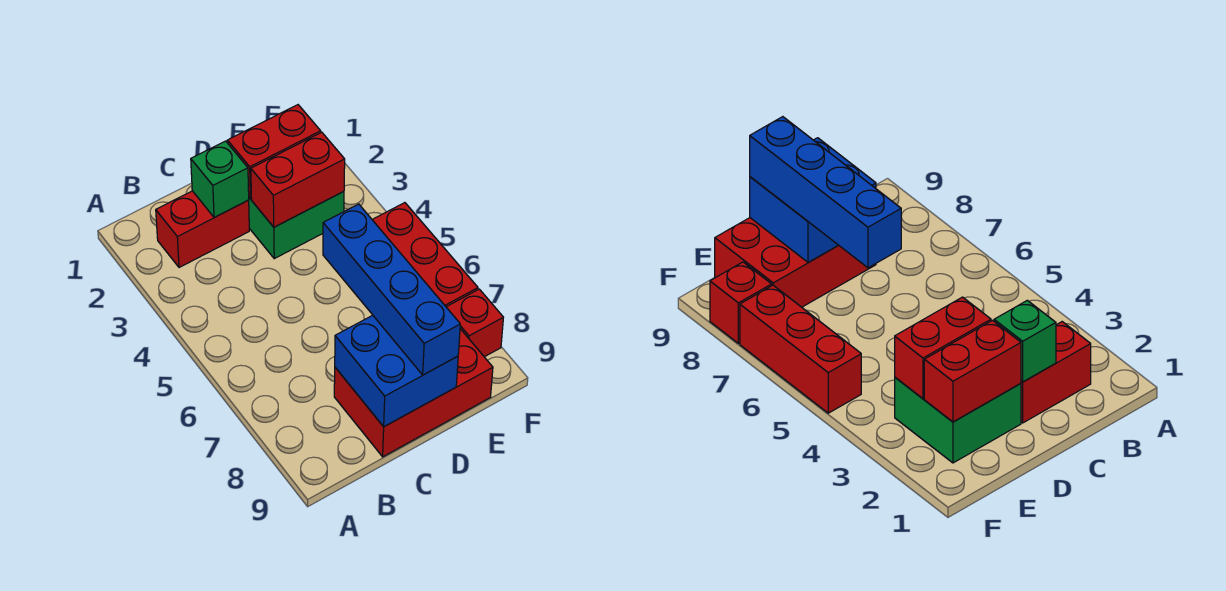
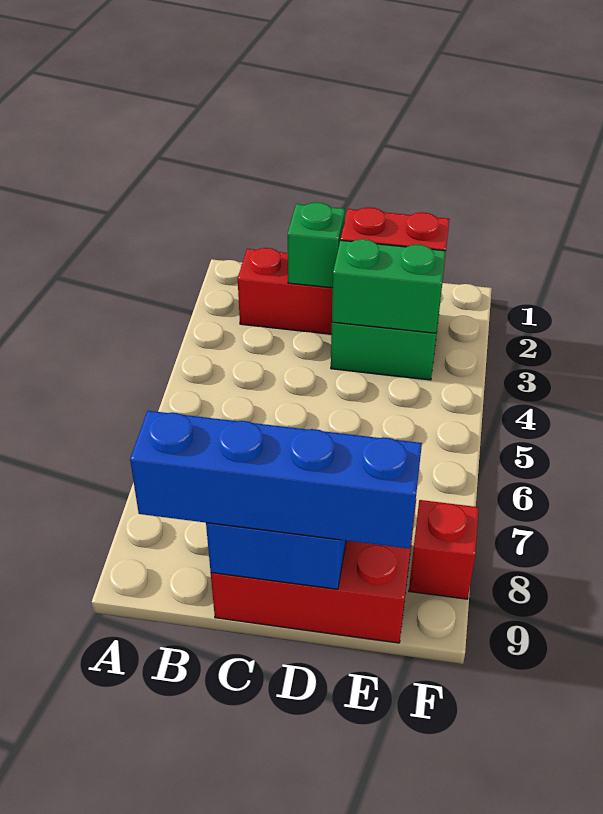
red brick D3:E3 level 2 -> green brick D3:E3 level 2
blue brick D6:D9 level 3 -> blue brick B9:E9 level 3
red brick F5:F7 level 1 -> none

